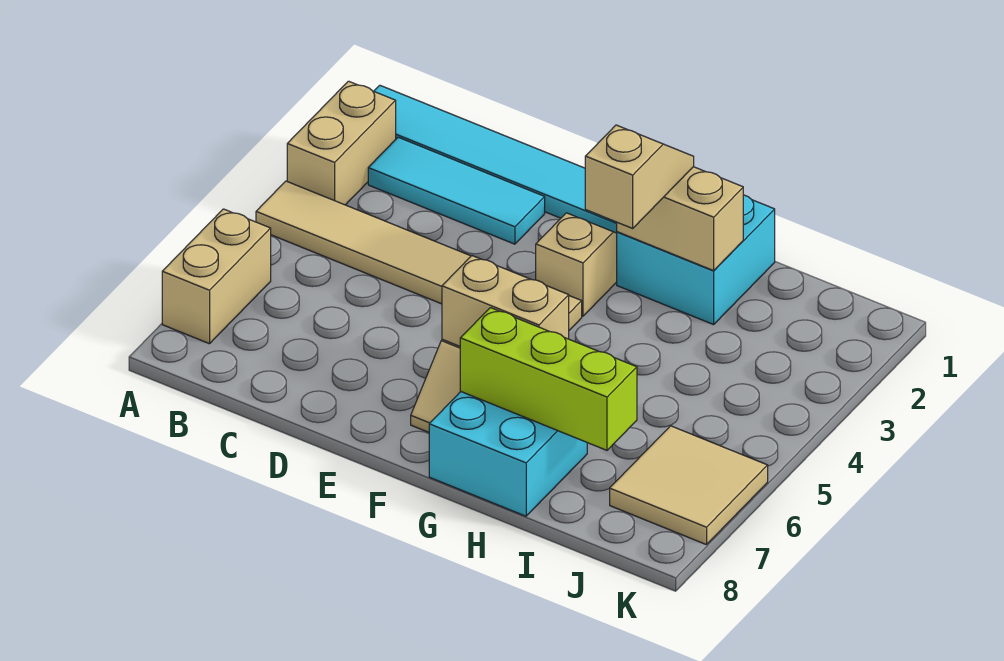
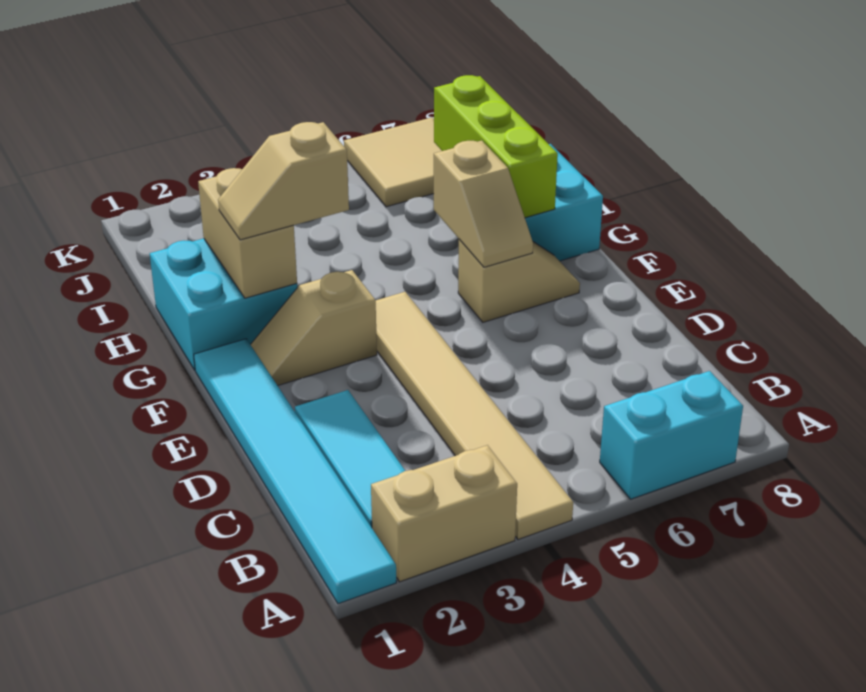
tan brick A6:A7 level 1 -> cyan brick A6:A7 level 1
tan brick F6:G6 level 2 -> tan slope F6:G6 level 2 top G

